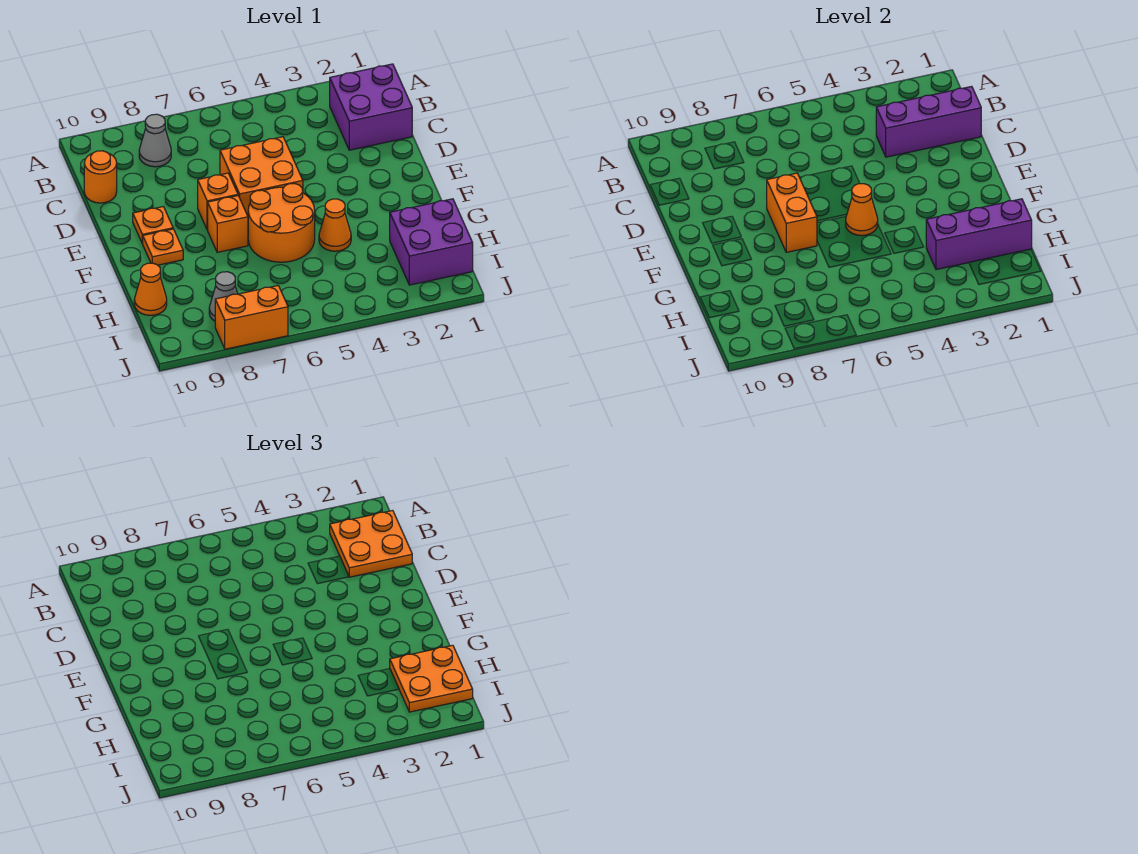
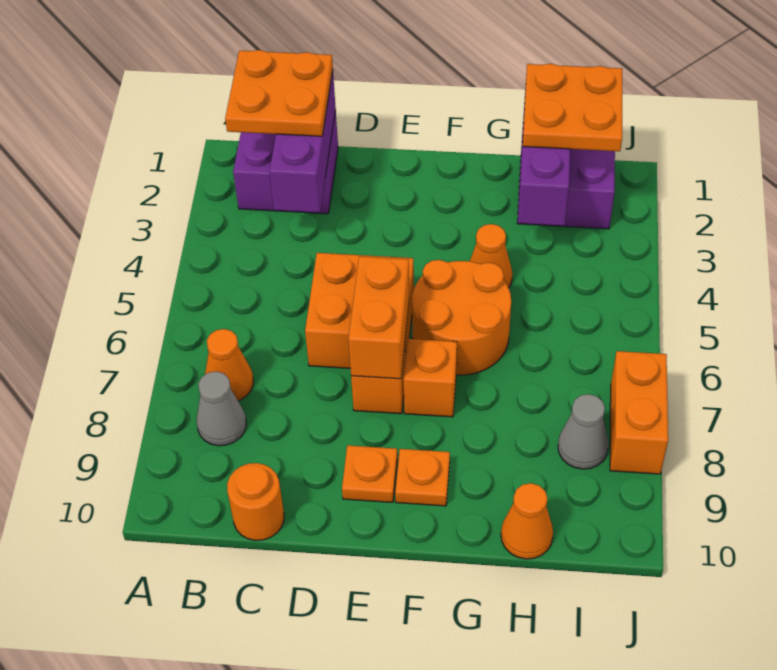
orange brick E7:F7 level 2 -> orange brick E6:E7 level 2
orange cone F5 level 2 -> orange cone B7 level 1

